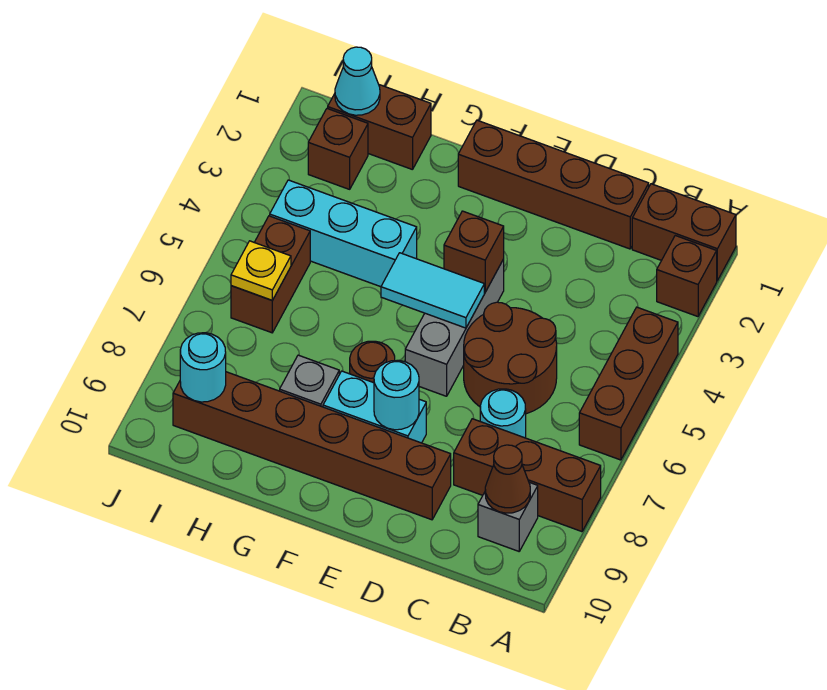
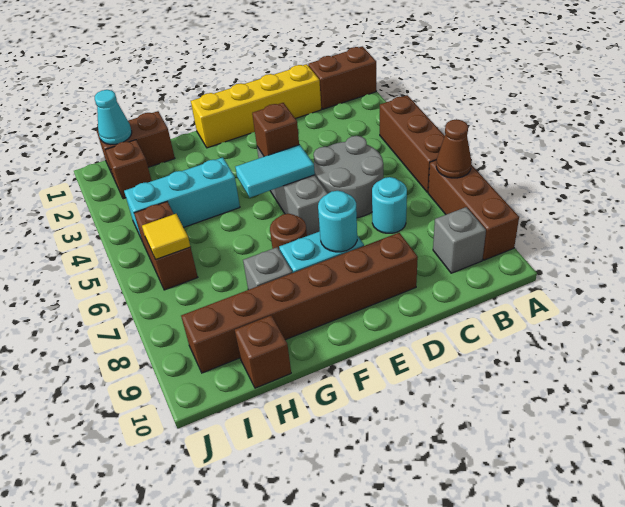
brown brick A2 level 1 -> brown brick H10 level 1
brown brick A8:C8 level 1 -> brown brick A7:A9 level 1
brown cone B9 level 2 -> brown cone A7 level 2
brown brick C1:F1 level 1 -> yellow brick C1:F1 level 1
brown round brick C5:D6 level 1 -> grey round brick C5:D6 level 1
yellow plate I6 level 2 -> yellow tile I6 level 2
cyan round brick I9 level 2 -> none

